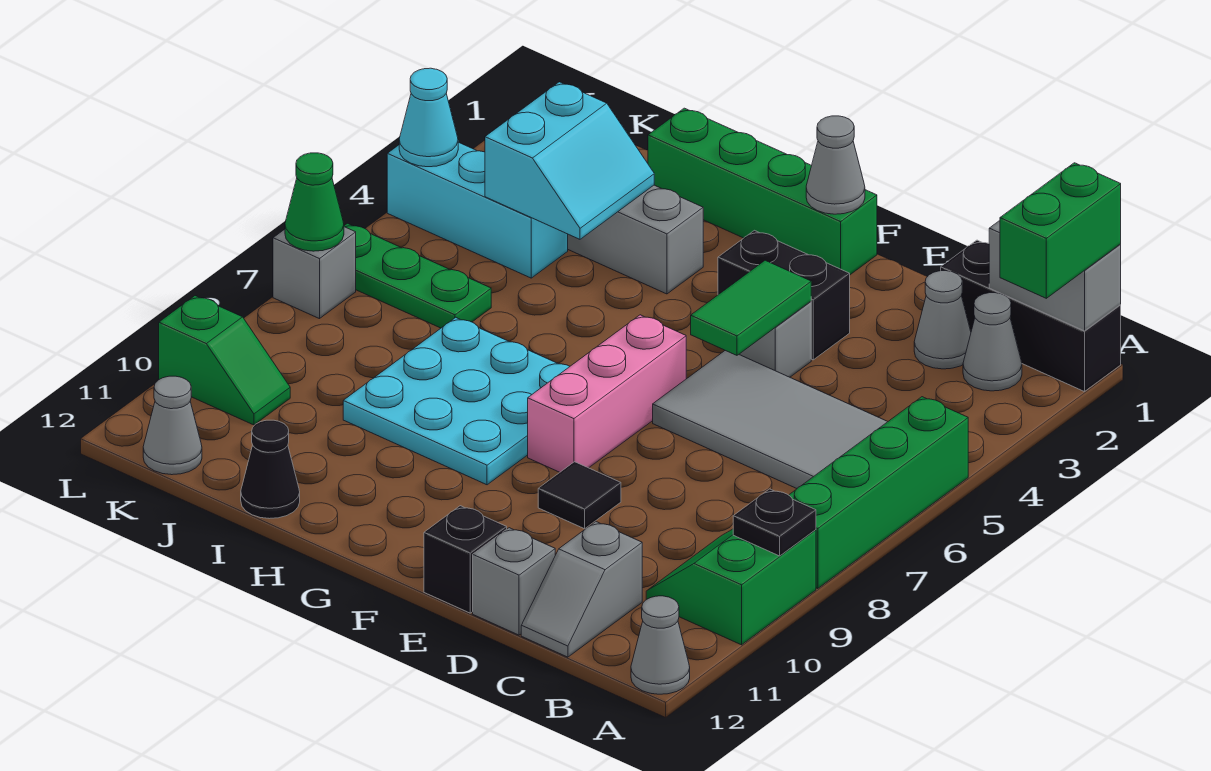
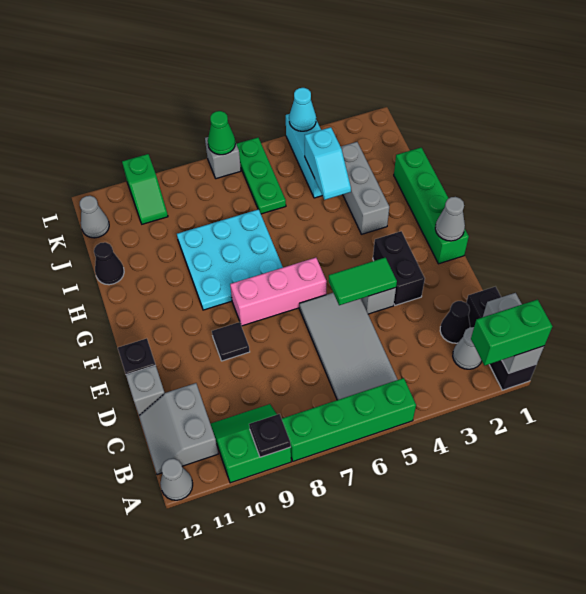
grey cone C2 level 1 -> black cone C2 level 1
grey slope C11:C12 level 1 top 11 -> grey slope B11:C12 level 1 top 11
cyan slope I3:J4 level 2 top J -> cyan slope I4:J4 level 2 top J

